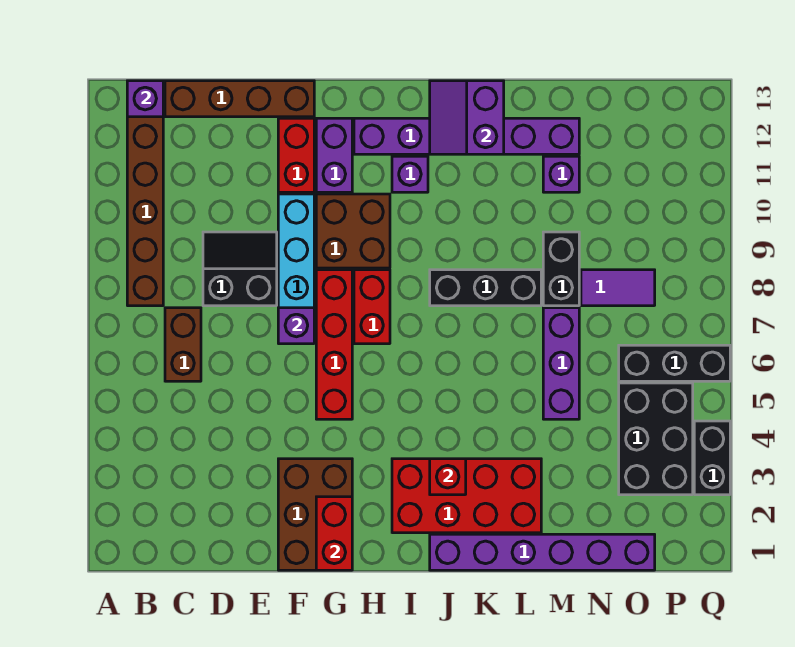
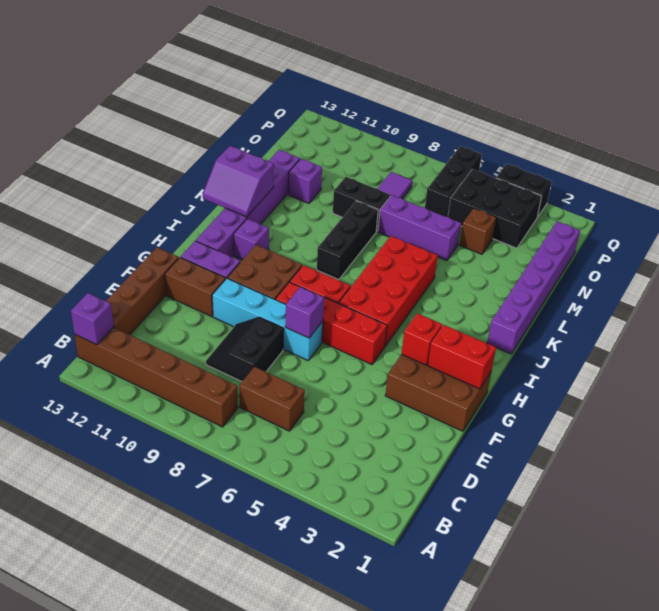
red brick F11:F12 level 1 -> brown brick F11:F12 level 1
red brick I2:L3 level 1 -> red brick H5:K6 level 1
red brick J3 level 2 -> red brick G3 level 2
none -> brown brick N4 level 1

